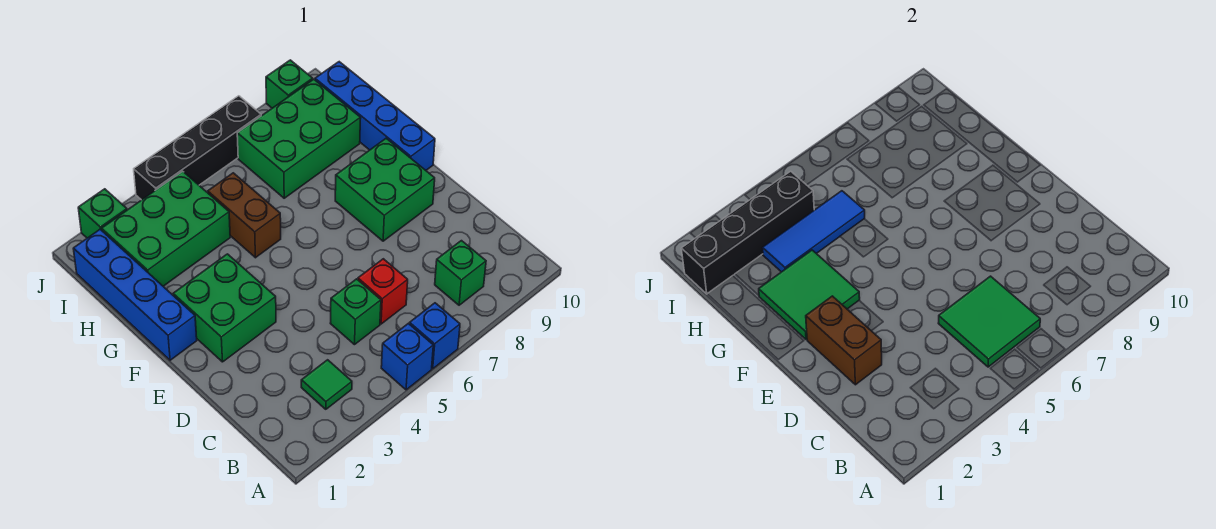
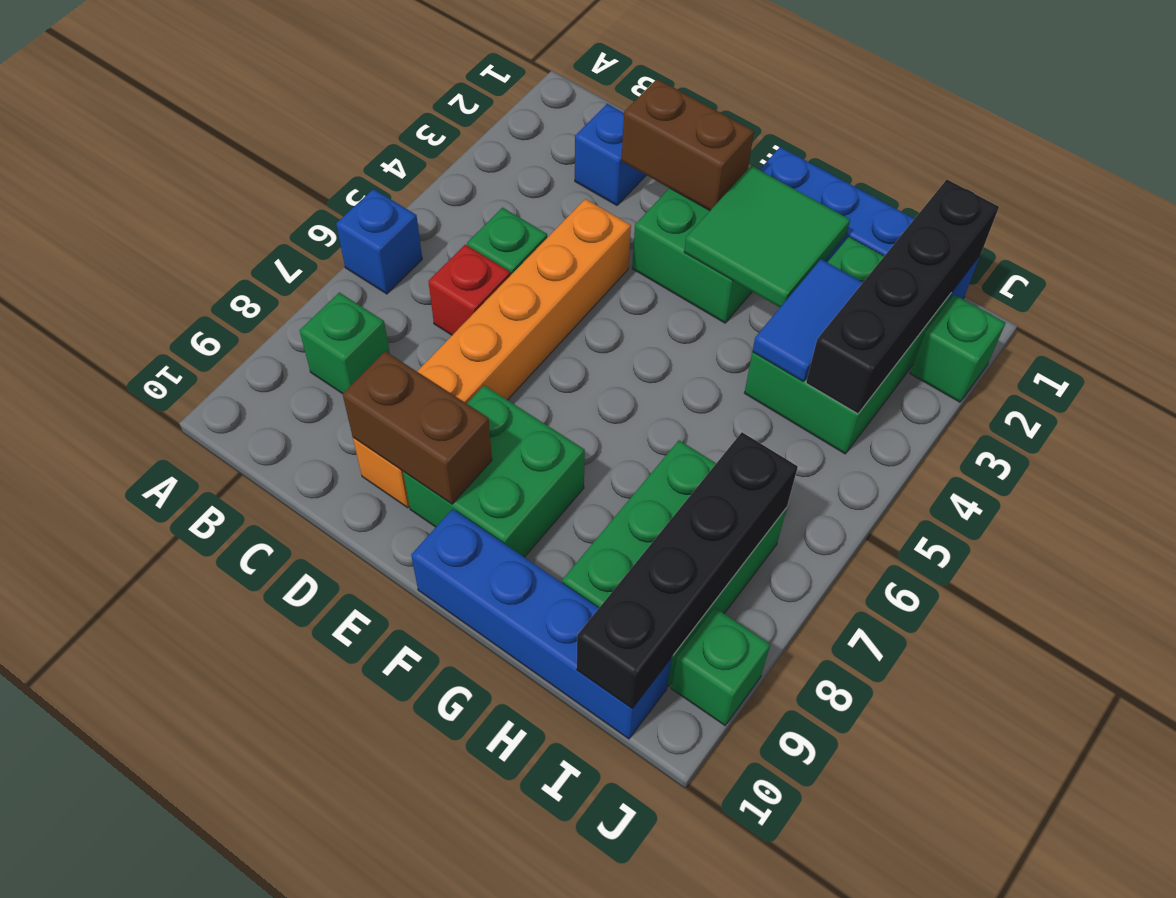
blue brick A5 level 1 -> blue brick C2 level 1
green tile B3 level 1 -> none
green tile B5:C6 level 2 -> none
none -> orange brick D4:D9 level 1
brown brick G5:H5 level 1 -> brown brick D9:E9 level 2
blue tile H3:H5 level 2 -> blue tile H3:H4 level 2
black brick J4:J7 level 1 -> black brick I7:I10 level 2

